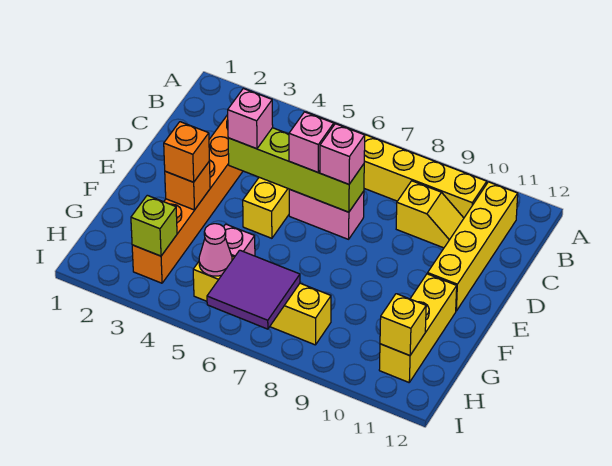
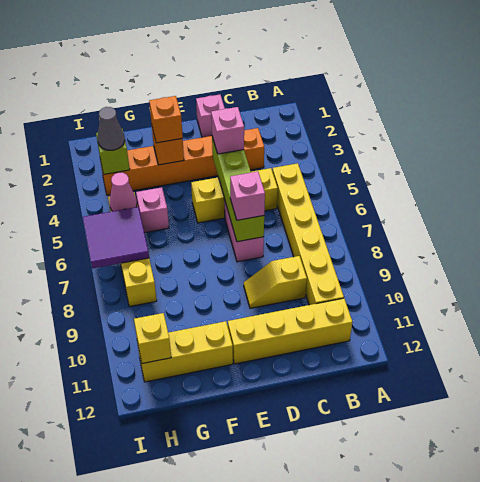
yellow slope C9:C10 level 1 top 9 -> yellow slope C9:D9 level 1 top C
pink brick D6 level 3 -> pink brick D1 level 1
none -> grey cone H3 level 3

